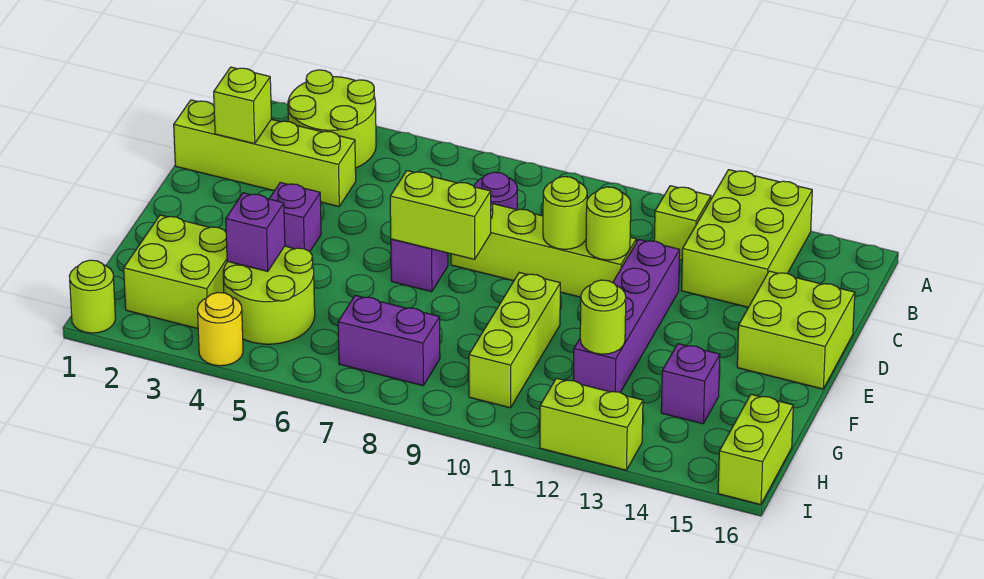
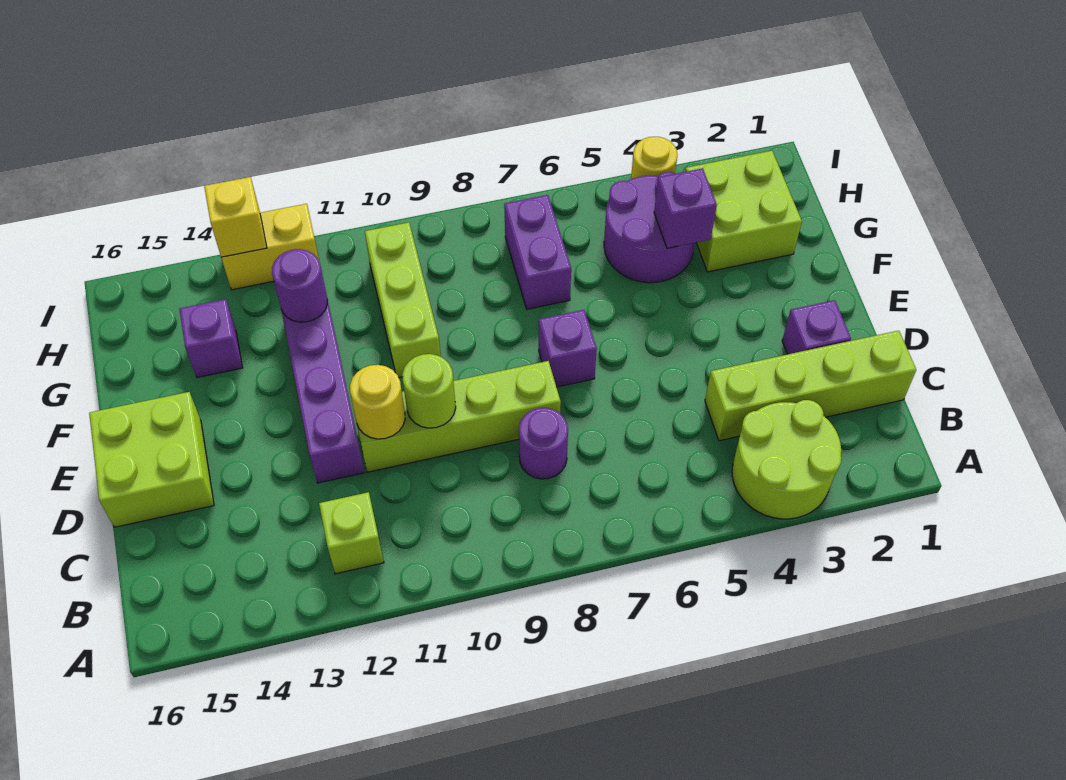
lime brick A13:C14 level 1 -> none
lime brick C2 level 2 -> none
lime round brick D11 level 2 -> yellow round brick D11 level 2
purple brick E4 level 1 -> purple brick D2 level 1
lime brick E7:E8 level 2 -> none
lime round brick G4:H5 level 1 -> purple round brick G4:H5 level 1
lime round brick G12 level 2 -> purple round brick G12 level 2
purple brick H7:H8 level 1 -> purple brick G7:H7 level 1
lime brick H16:I16 level 1 -> none
lime round brick I1 level 1 -> none
lime brick I12:I13 level 1 -> yellow brick I12:I13 level 1
none -> yellow brick I13 level 2

